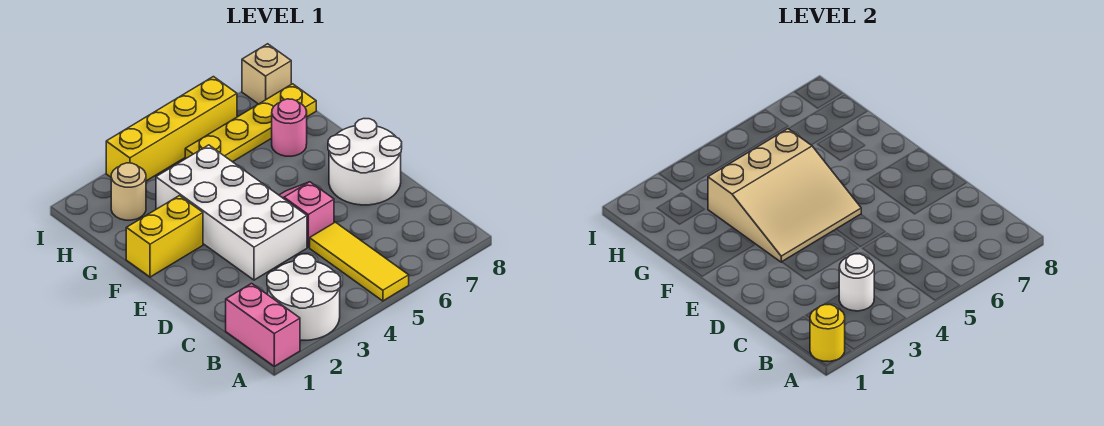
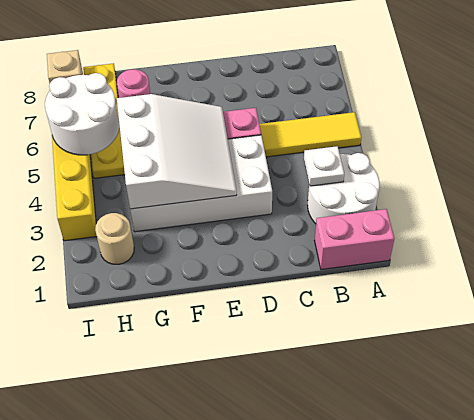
yellow round brick A1 level 2 -> none
white round brick B3 level 2 -> white plate B3 level 2
white round brick D7:E8 level 1 -> white round brick H5:I6 level 2
tan slope E3:G5 level 2 top G -> white slope E3:G5 level 2 top G
yellow brick F1:F2 level 1 -> none

